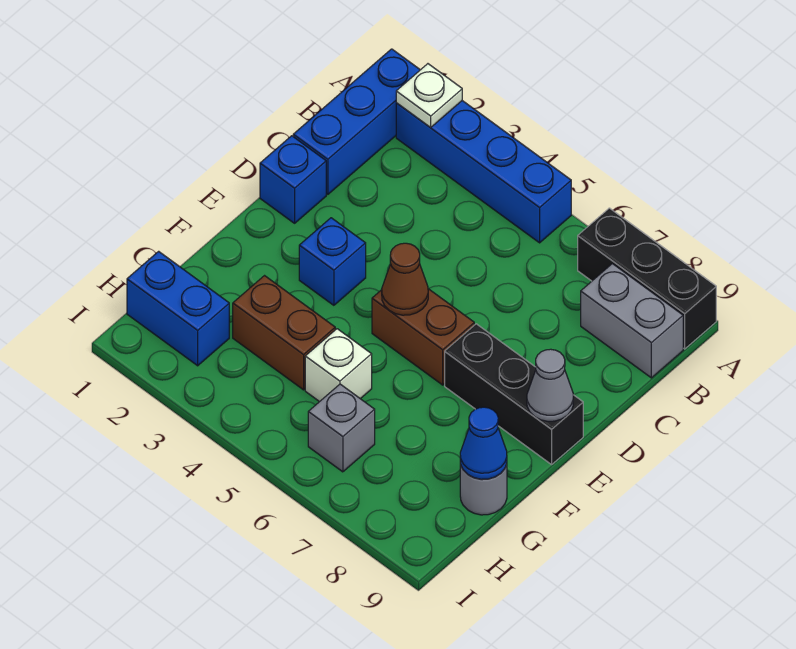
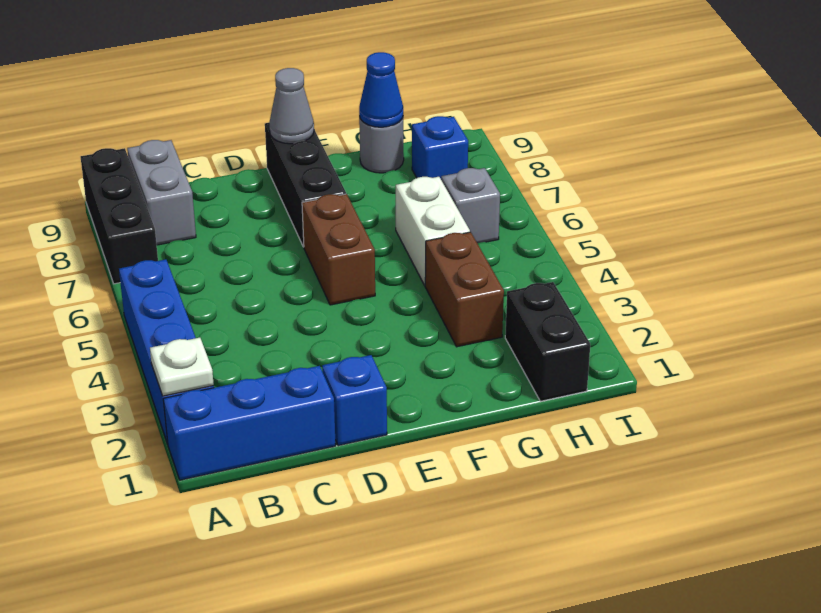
blue brick E3 level 1 -> blue brick H8 level 1
brown cone E5 level 2 -> none
white brick G5 level 1 -> white brick G5:G6 level 1
blue brick H1:H2 level 1 -> black brick H1:H2 level 1

